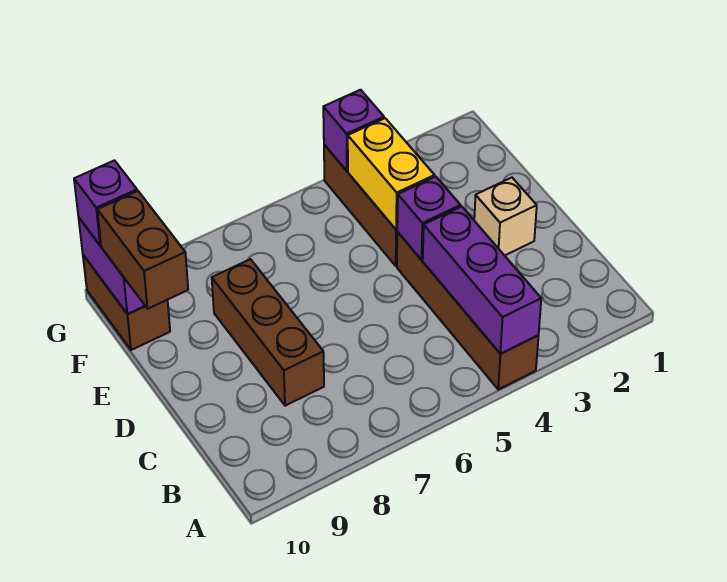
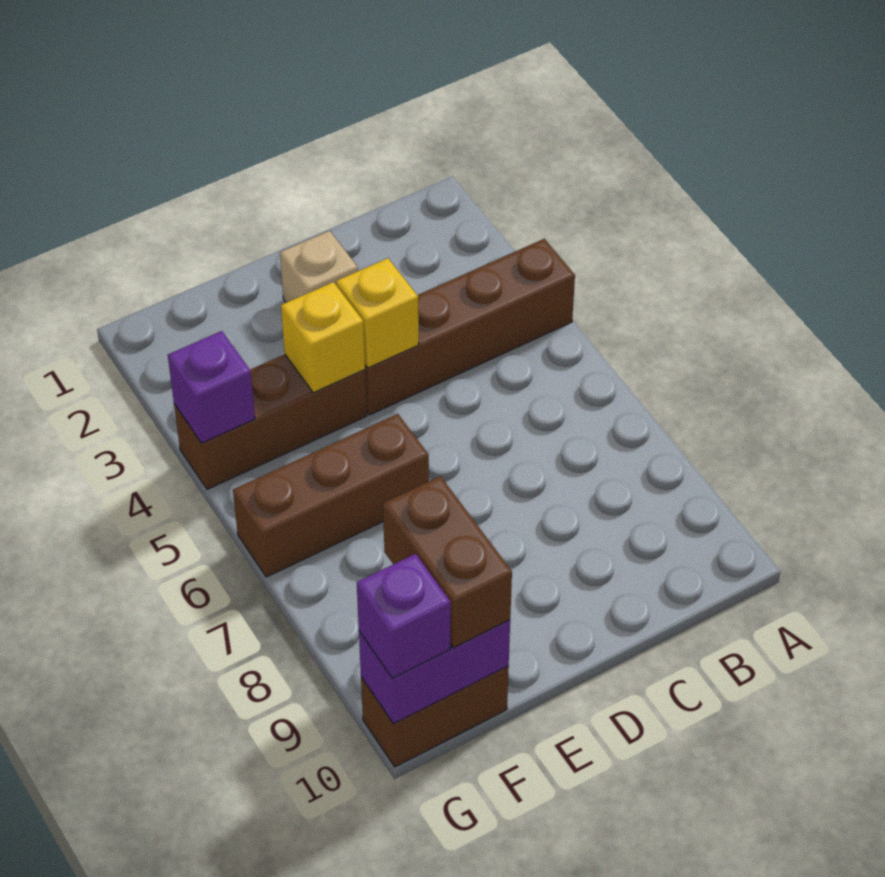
purple brick A4:C4 level 2 -> none
brown brick C8:E8 level 1 -> brown brick E6:G6 level 1
purple brick D4 level 2 -> yellow brick D4 level 2
yellow brick E4:F4 level 2 -> yellow brick E4 level 2
brown brick E10:F10 level 3 -> brown brick F9:F10 level 3

